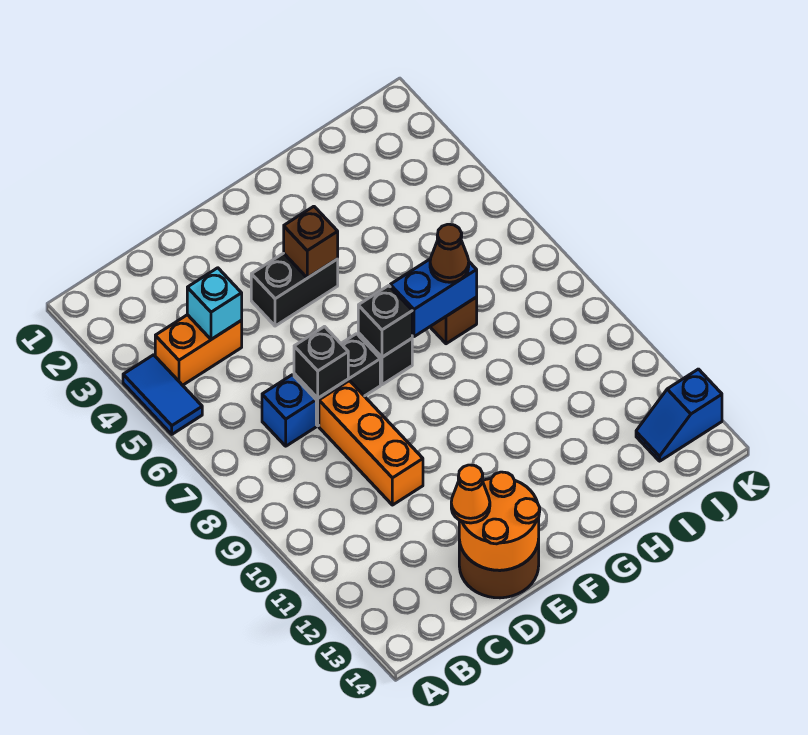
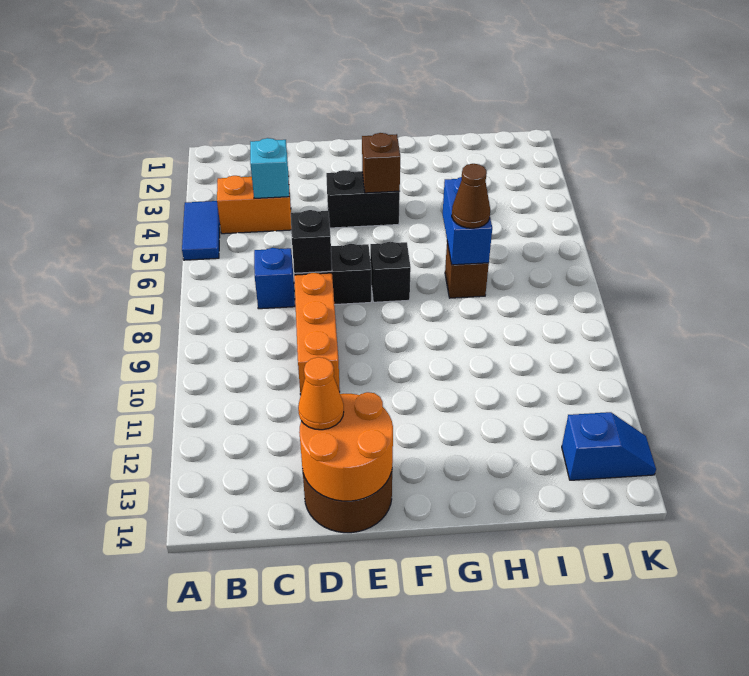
black brick F7 level 2 -> none
blue brick G7:H7 level 2 -> blue brick H6:H7 level 2
blue slope J13:K13 level 1 top K -> blue slope J13:K13 level 1 top J

